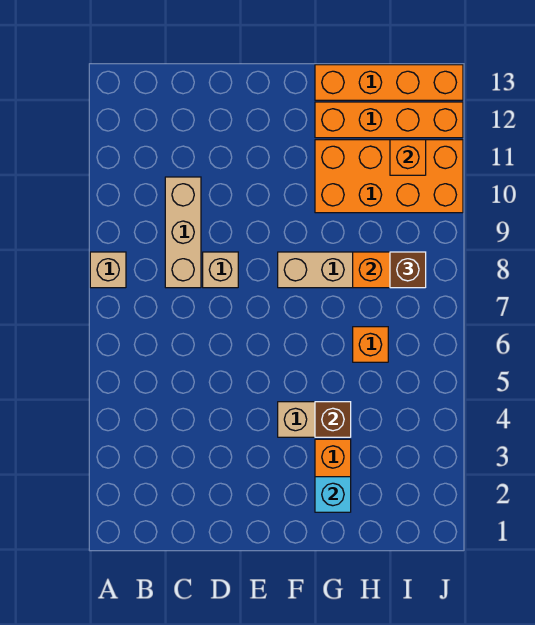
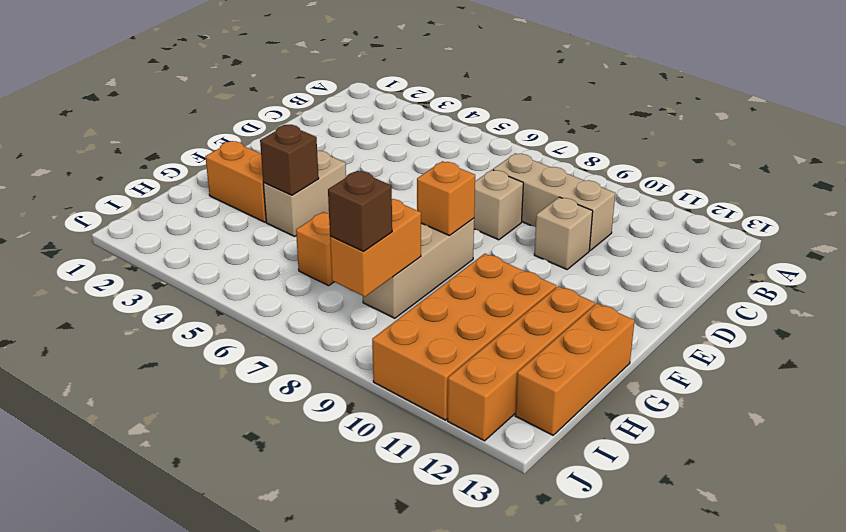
tan brick A8 level 1 -> tan brick D10 level 1
cyan brick G2 level 2 -> none
orange brick G13:J13 level 1 -> orange brick G13:I13 level 1
orange brick I11 level 2 -> orange brick F8 level 2

